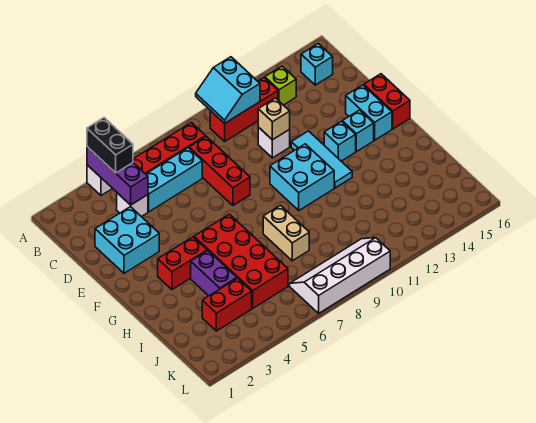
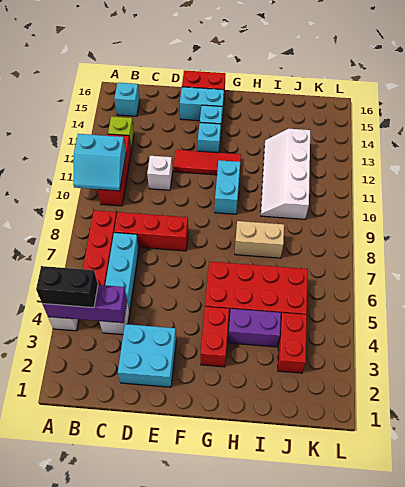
tan brick D11 level 2 -> none
cyan tile E12:G12 level 1 -> red tile E12:G12 level 1
cyan brick F10:G11 level 1 -> cyan brick G10:G11 level 1
white slope K7:L10 level 1 top L -> white slope I10:J13 level 1 top J

